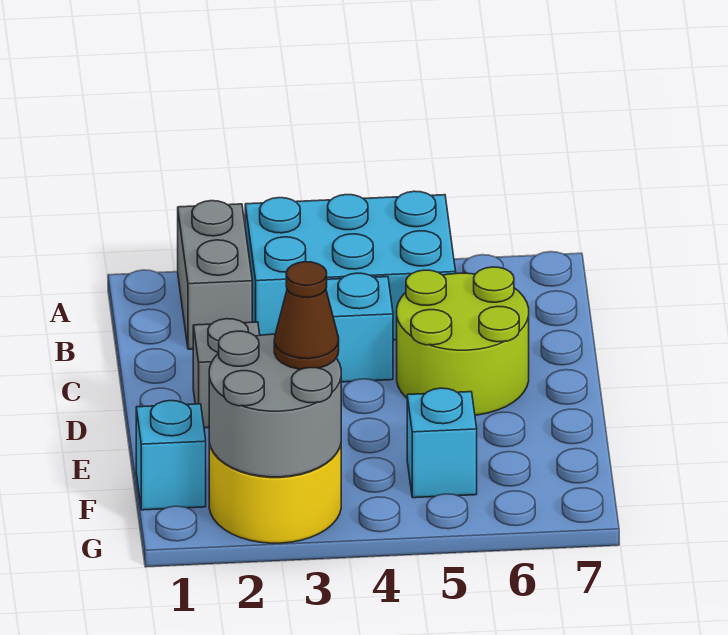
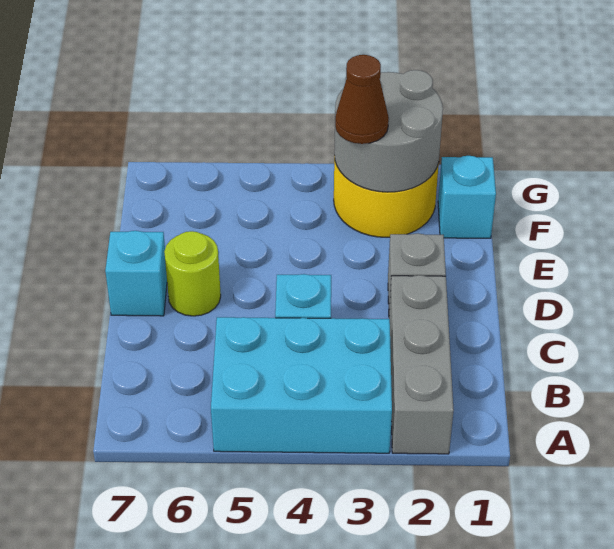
grey brick A2:B2 level 1 -> grey brick A2:C2 level 1
lime round brick C5:D6 level 1 -> lime round brick D6 level 1
cyan brick F5 level 1 -> cyan brick D7 level 1

